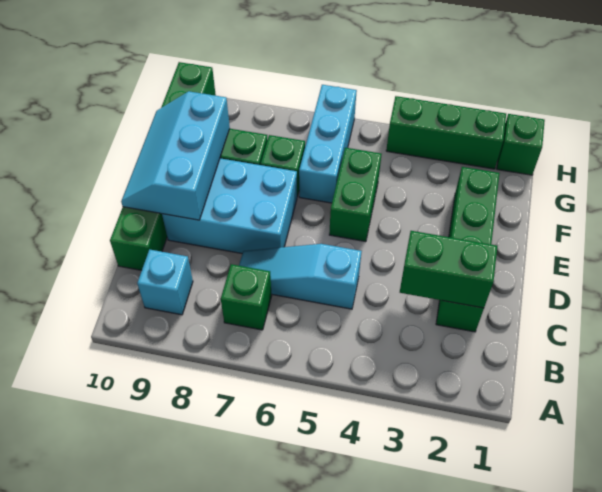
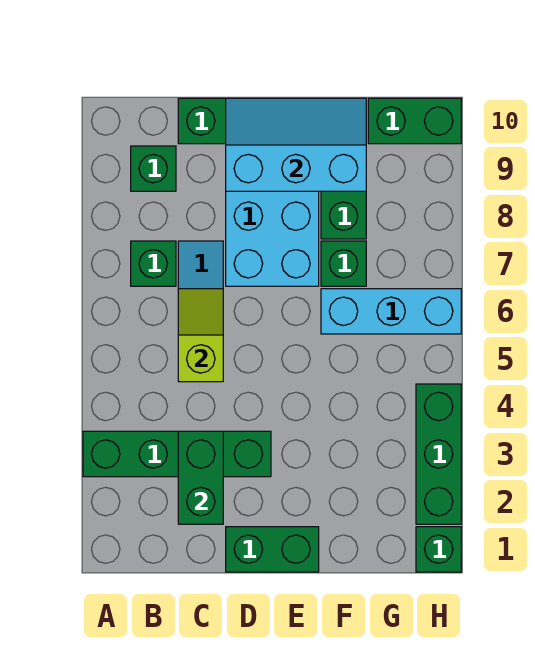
cyan brick B9 level 1 -> green brick B9 level 1
green brick C2:F2 level 1 -> green brick A3:D3 level 1
none -> lime slope C5:C6 level 2 top 5
green brick E5:F5 level 1 -> green brick D1:E1 level 1

